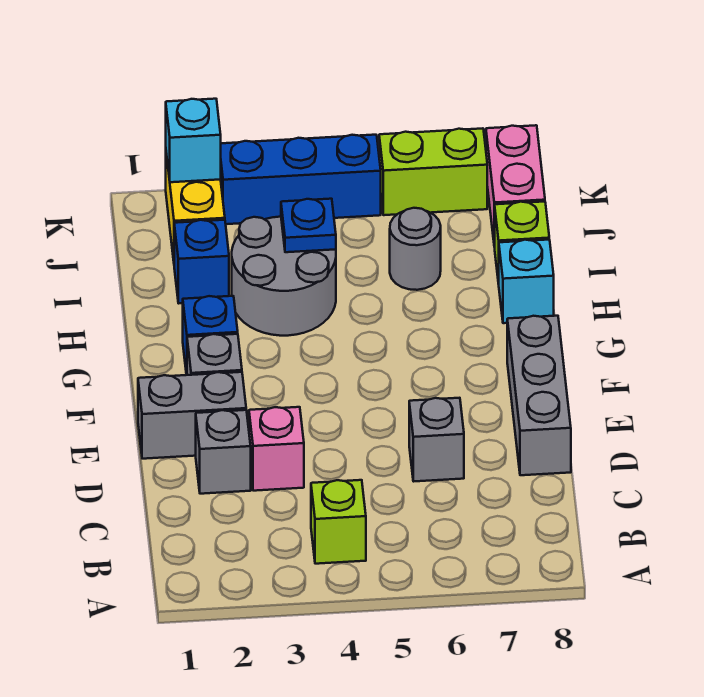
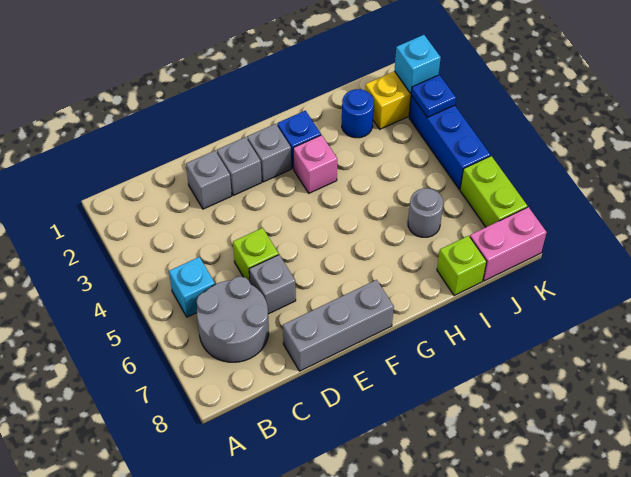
lime brick B4 level 1 -> lime brick D5 level 1
pink brick D3 level 1 -> pink brick G3 level 1
grey brick E1:E2 level 1 -> grey brick E2 level 1
grey round brick H3:I4 level 1 -> grey round brick B6:C7 level 1
cyan brick H8 level 1 -> cyan brick B5 level 1
blue brick I2 level 1 -> blue round brick I2 level 1
blue plate I4 level 2 -> blue plate K3 level 2

